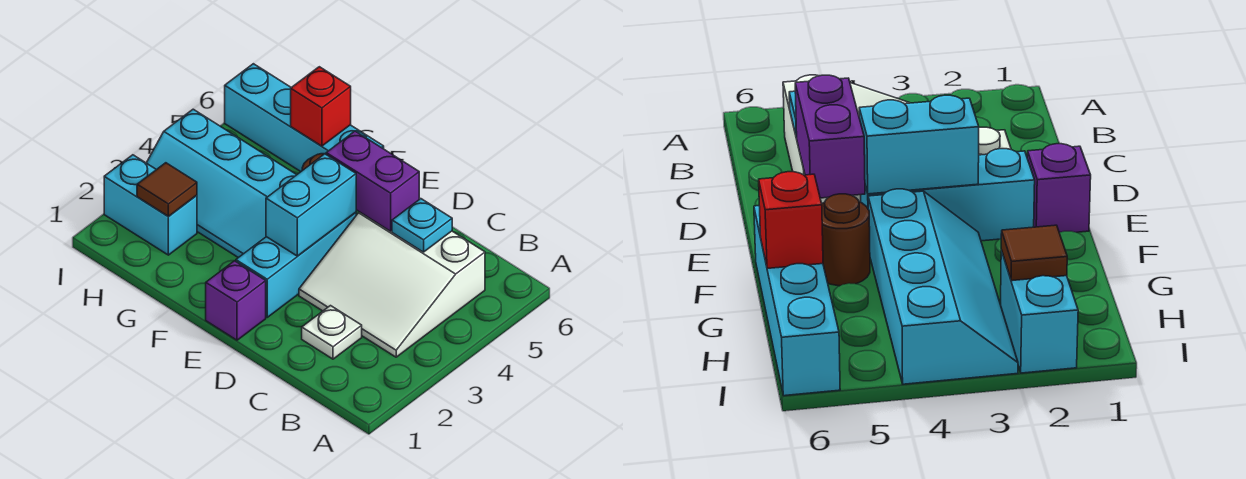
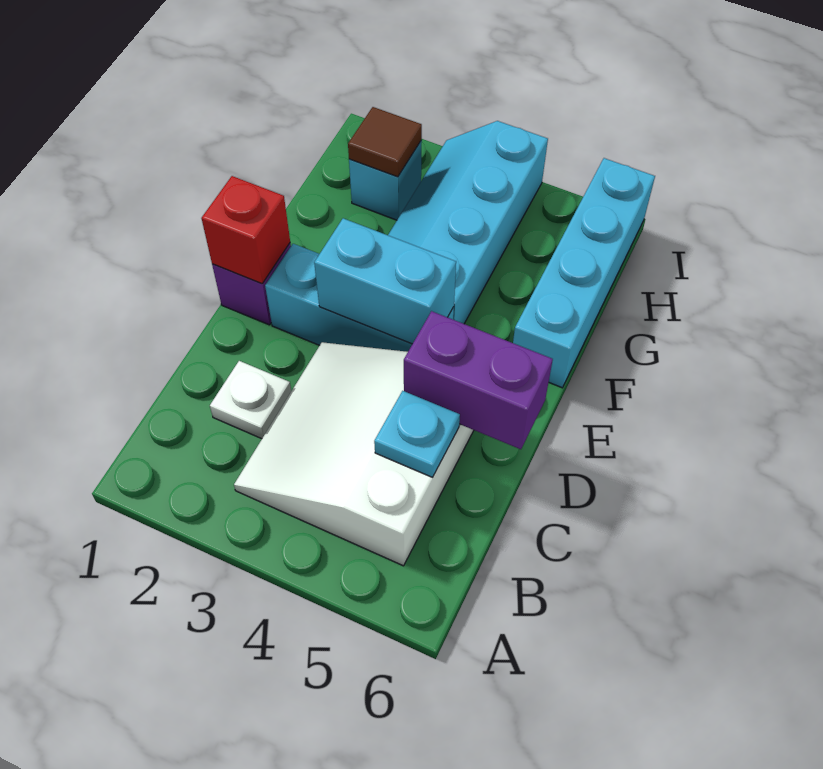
purple brick D5:E5 level 2 -> purple brick D5:D6 level 2
brown round brick F5 level 1 -> none
red brick G6 level 2 -> red brick E1 level 2
cyan brick H2:I2 level 1 -> cyan brick H2 level 1

